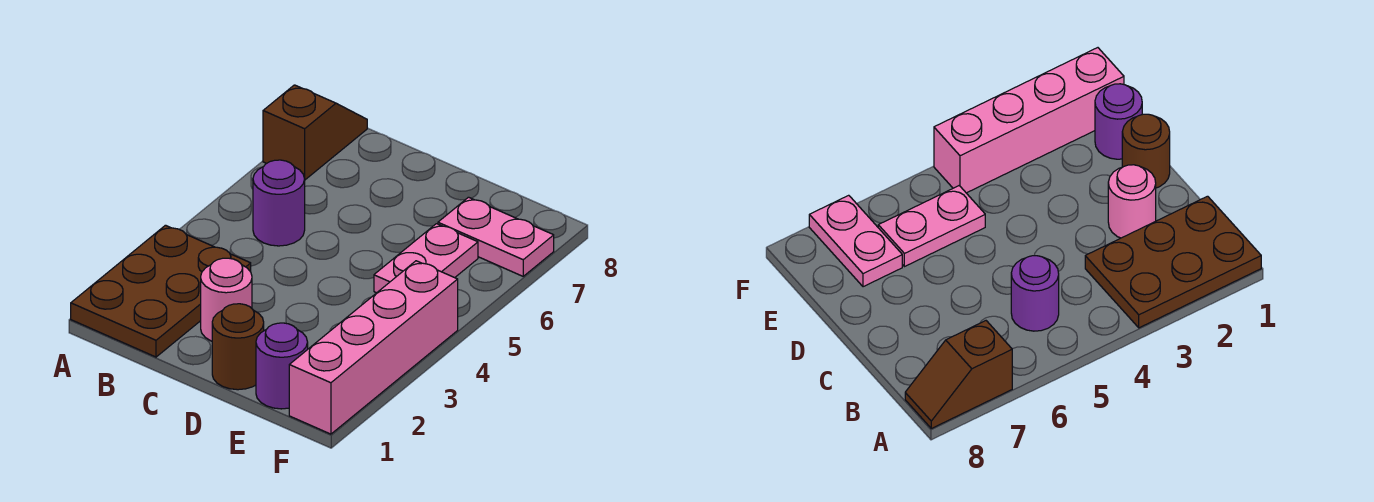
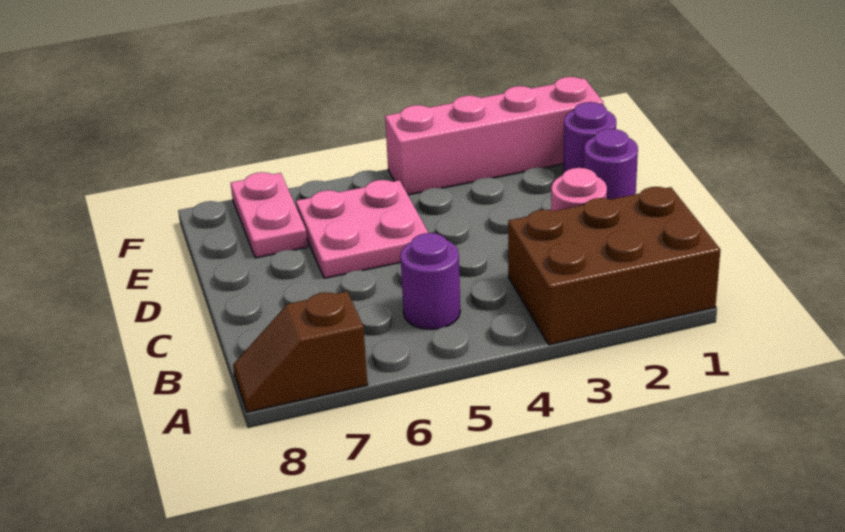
brown plate A1:B3 level 1 -> brown brick A1:B3 level 1
brown round brick D1 level 1 -> purple round brick D1 level 1
pink plate E5:E6 level 1 -> pink plate D5:E6 level 1

